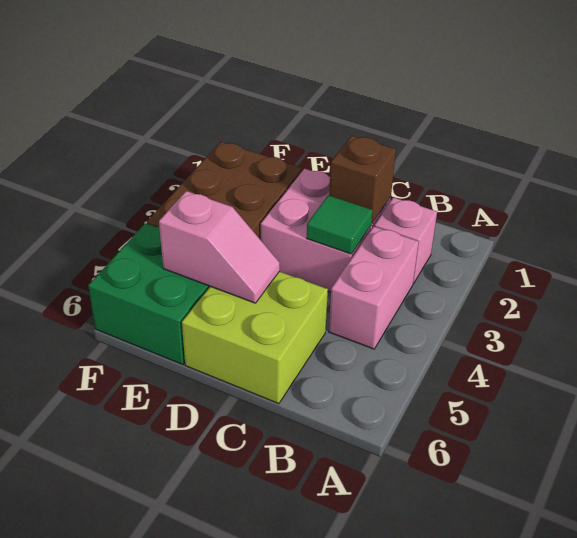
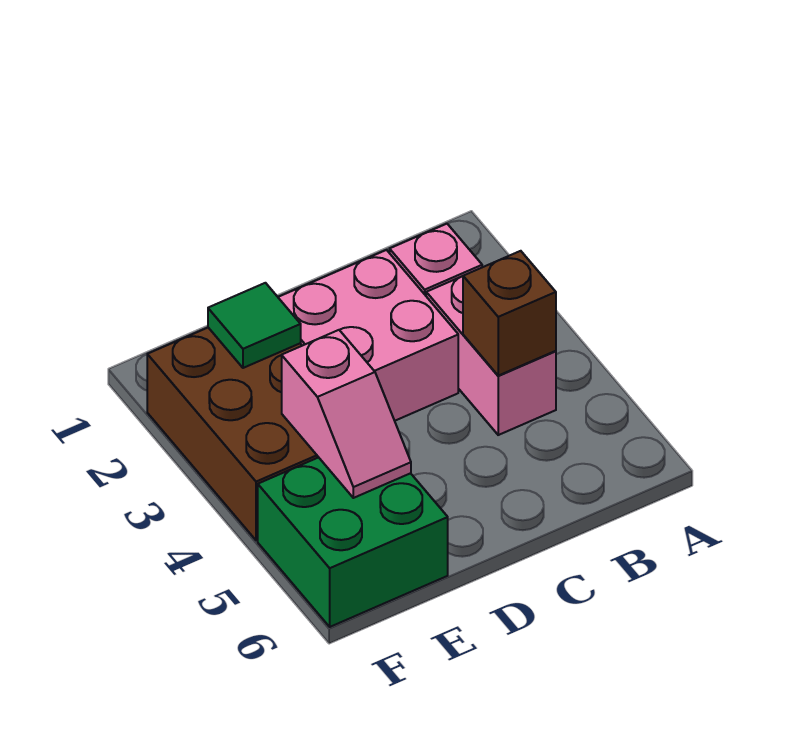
brown brick C2 level 2 -> brown brick B4 level 2
green tile C3 level 2 -> green tile E2 level 2
lime brick C5:D6 level 1 -> none
pink slope D5:E5 level 2 top E -> pink slope E4:E5 level 2 top 4

